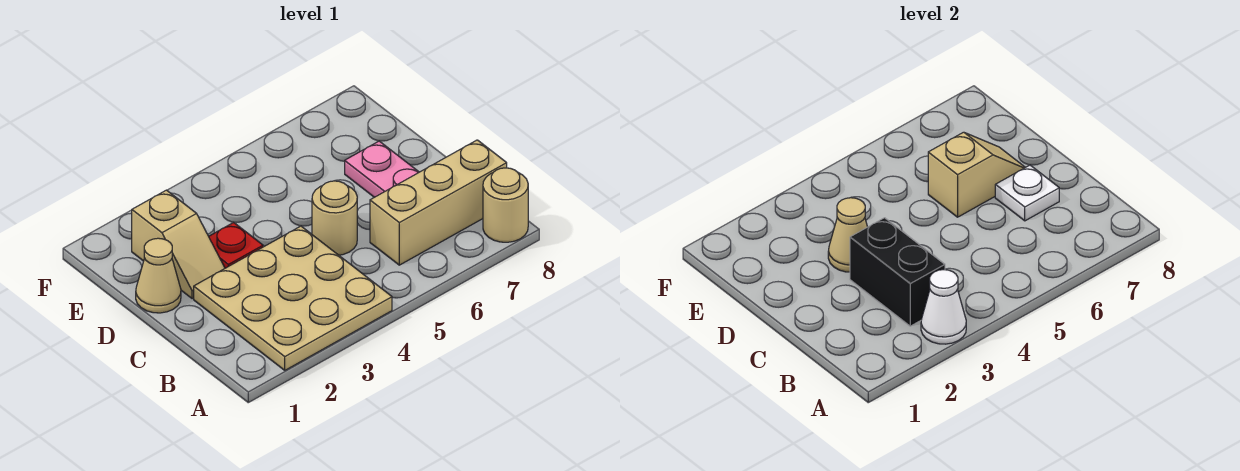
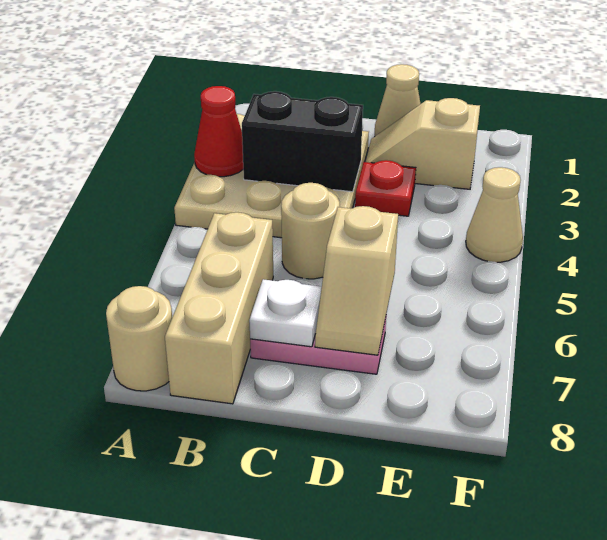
white cone A3 level 2 -> red cone A3 level 2
tan cone D3 level 2 -> tan cone F4 level 1

